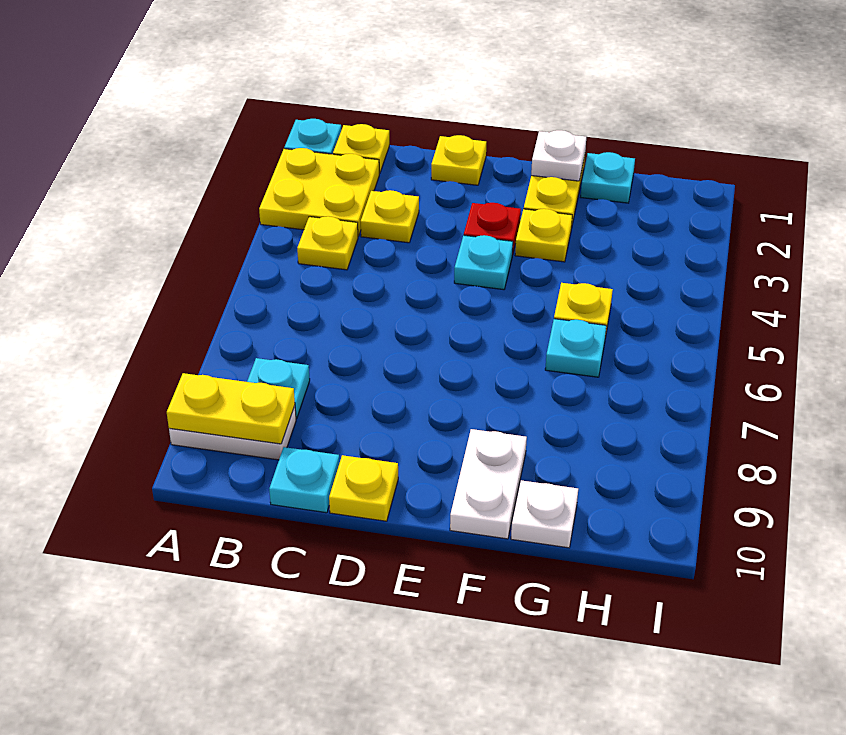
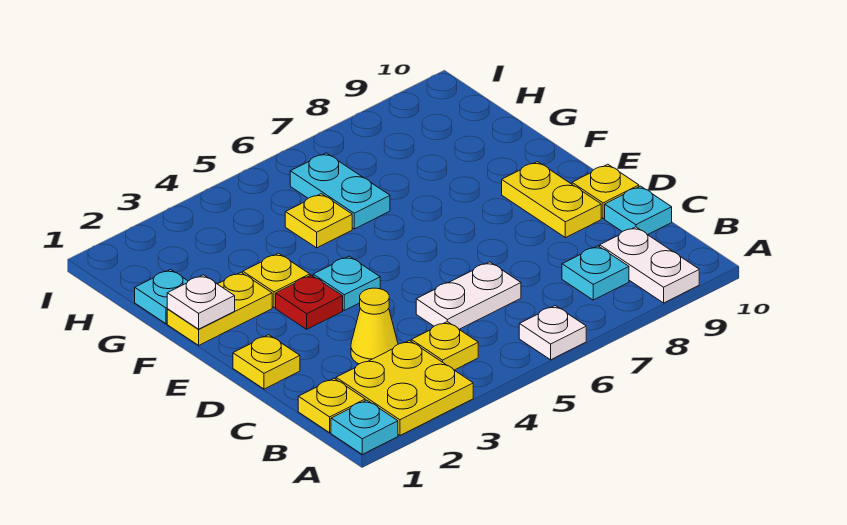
yellow plate A9:B9 level 2 -> yellow plate D9:E9 level 1
yellow plate C3 level 1 -> yellow cone C3 level 1
white plate F9:F10 level 1 -> white plate C5:C6 level 1
cyan plate G6 level 1 -> cyan plate G6:H6 level 1
white plate G10 level 1 -> white plate A6 level 1

